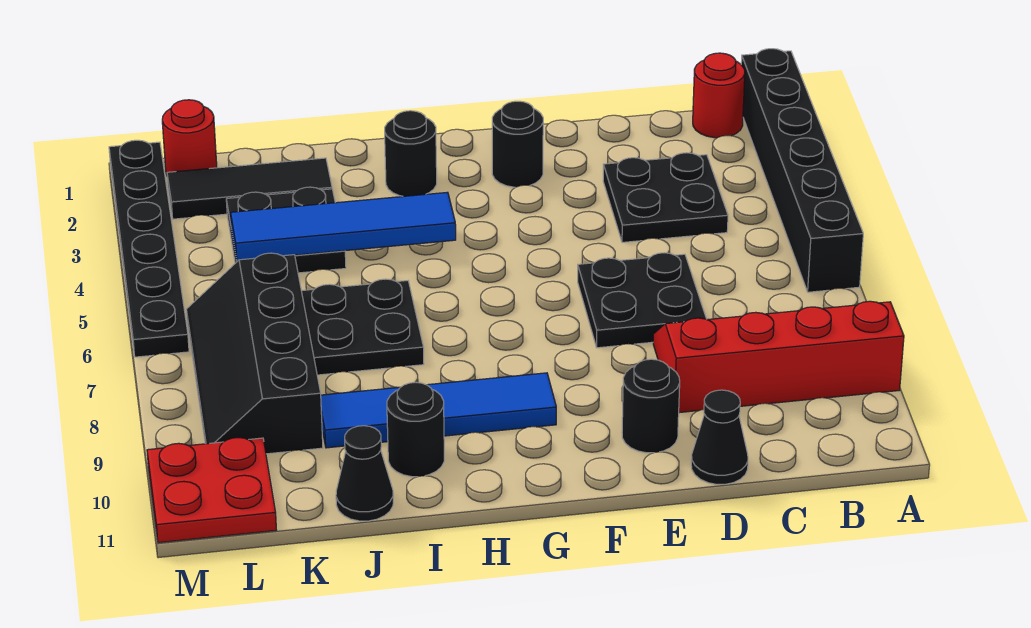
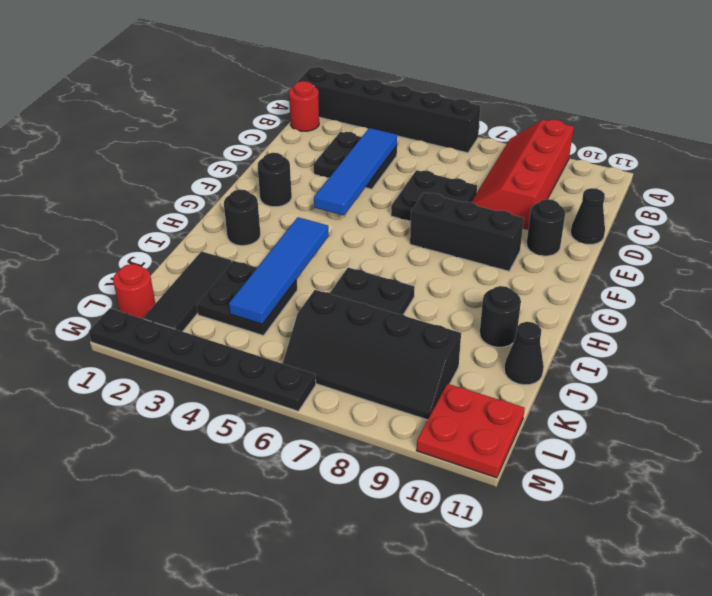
none -> black brick F7:F9 level 1
blue tile G9:J9 level 1 -> blue tile C4:F4 level 2

